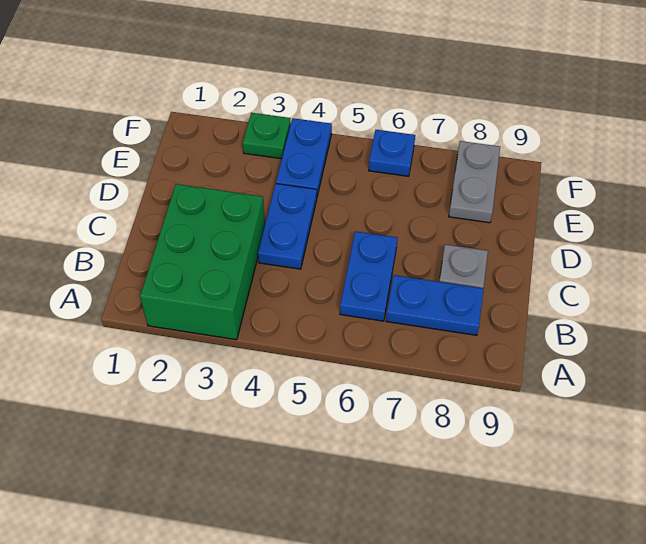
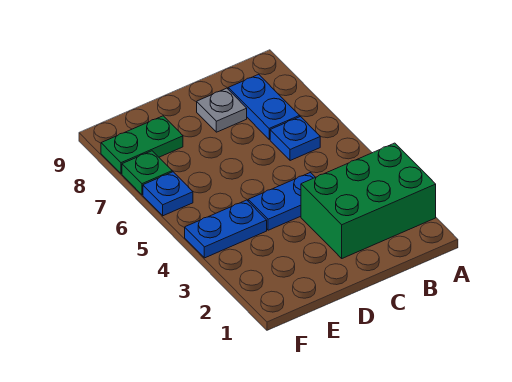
blue plate B6:C6 level 1 -> blue plate B6 level 1
grey plate E8:F8 level 1 -> green plate E8:F8 level 1
green plate F3 level 1 -> green plate F7 level 1

